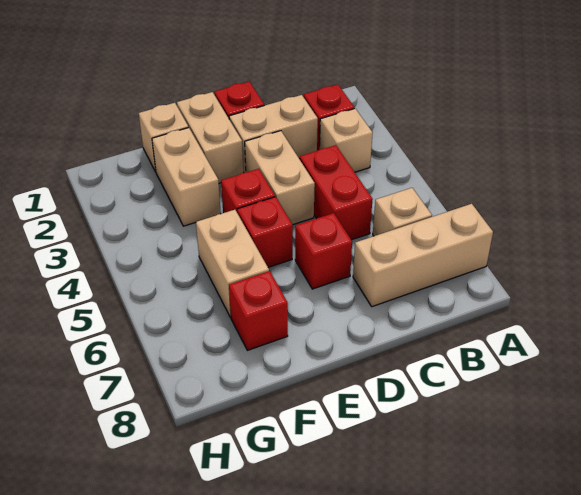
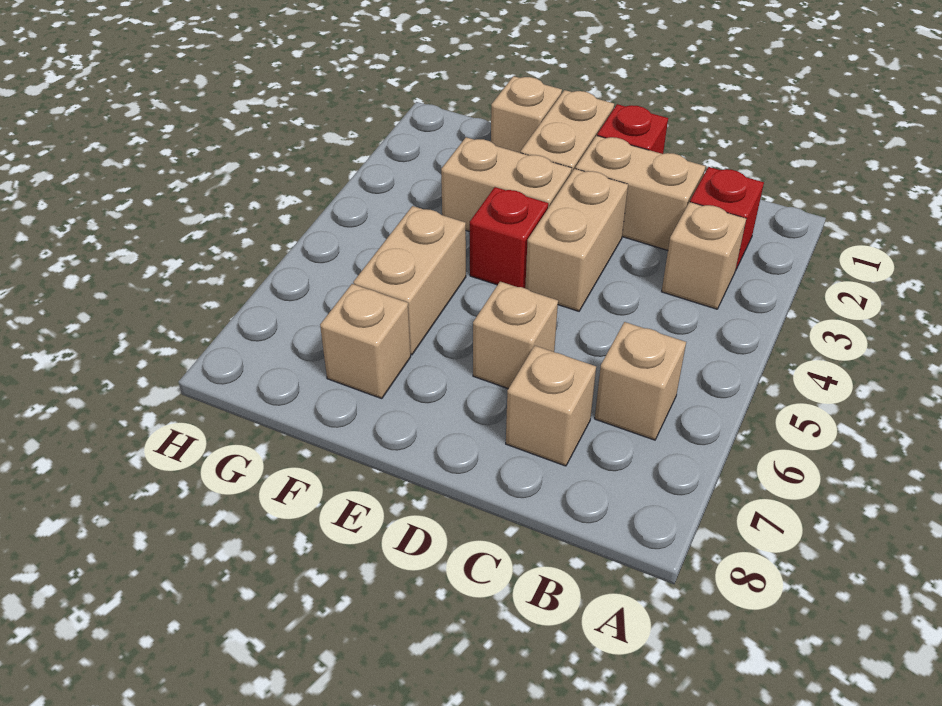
tan brick A7:C7 level 1 -> tan brick C7 level 1
red brick C4:C5 level 1 -> none
red brick D6 level 1 -> tan brick D6 level 1
red brick E5 level 1 -> none
tan brick F2:F3 level 1 -> tan brick E3:F3 level 1
red brick F7 level 1 -> tan brick F7 level 1

